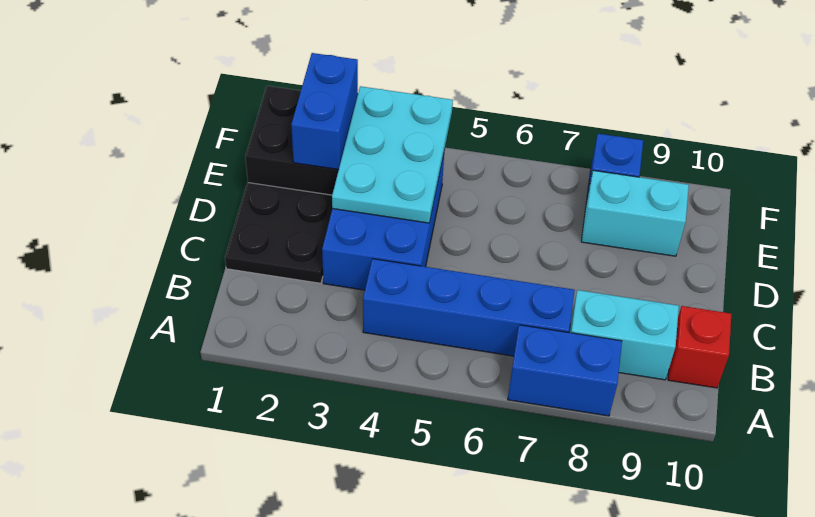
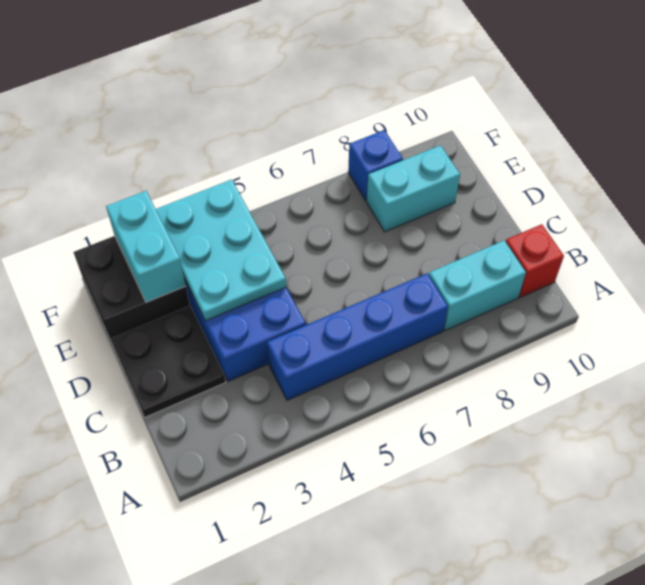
blue brick A7:A8 level 1 -> none
blue brick E2:F2 level 2 -> cyan brick E2:F2 level 2

